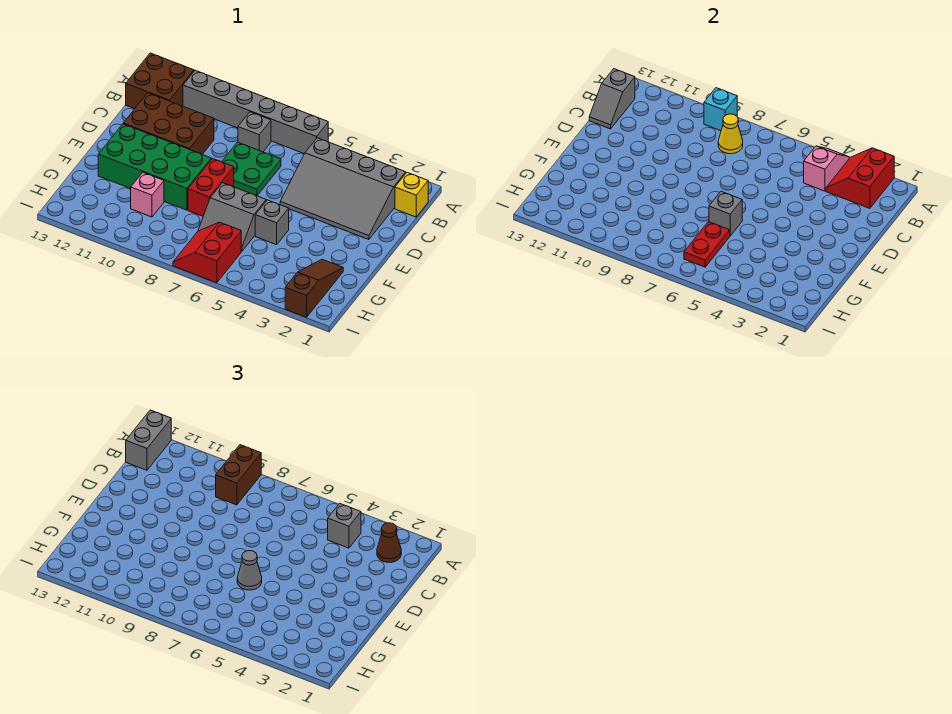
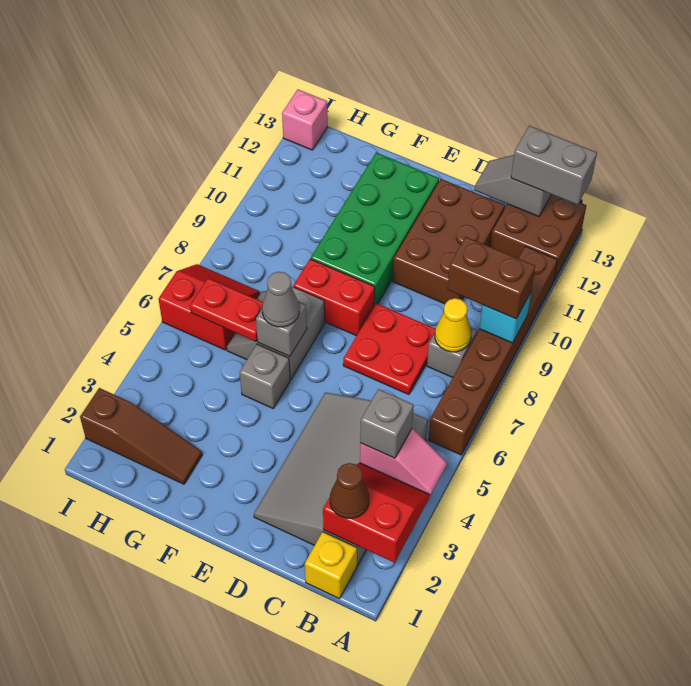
grey brick A6:A11 level 1 -> brown brick A6:A11 level 1
green plate C7:D8 level 1 -> red plate C7:D8 level 1
pink brick G10 level 1 -> pink brick I13 level 1

